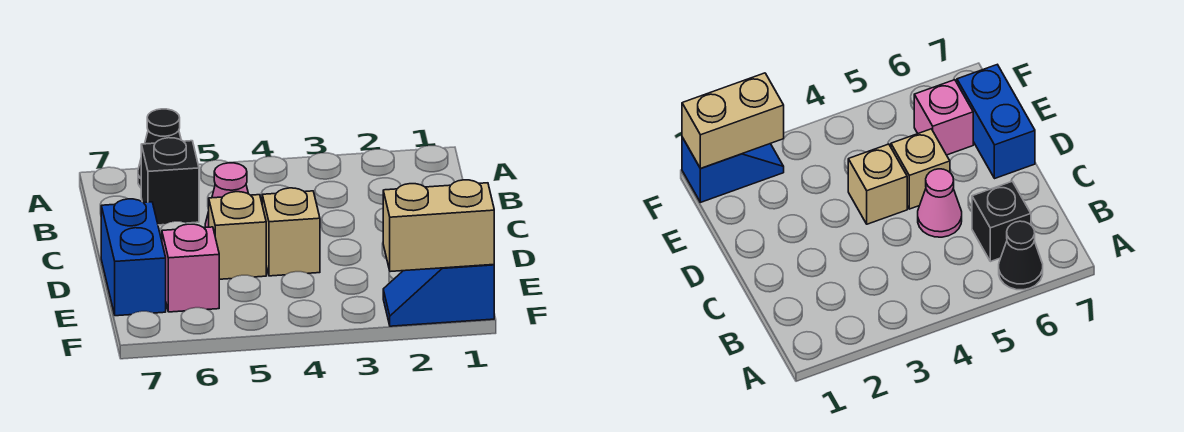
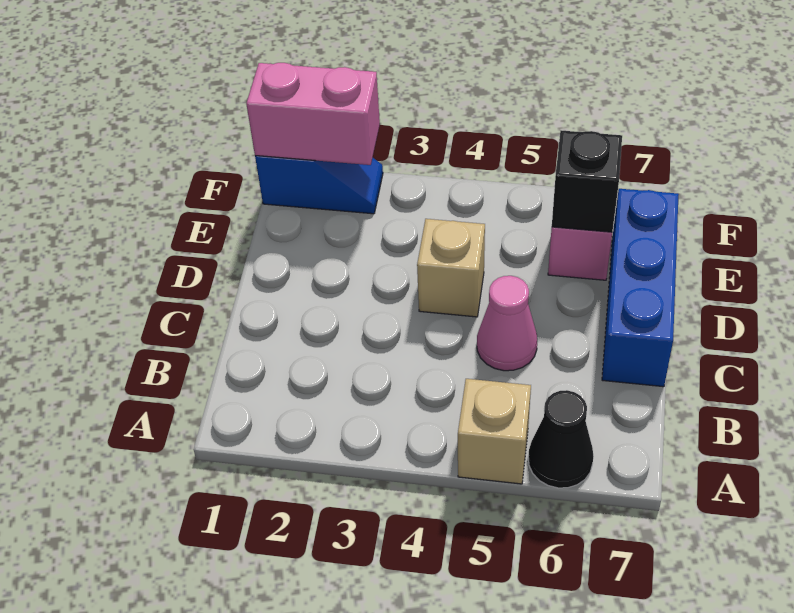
black brick B6 level 1 -> black brick E6 level 2
tan brick D5 level 1 -> tan brick A5 level 1
blue brick D7:E7 level 1 -> blue brick C7:E7 level 1
tan brick F1:F2 level 2 -> pink brick F1:F2 level 2

